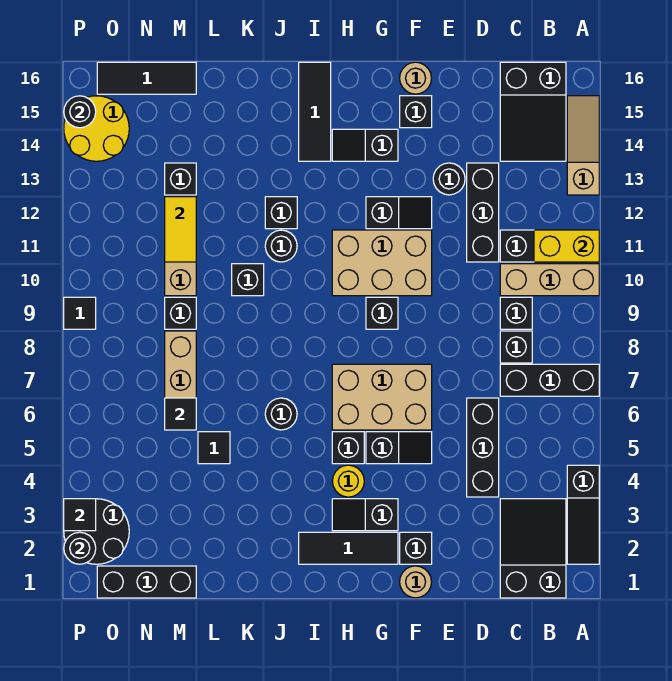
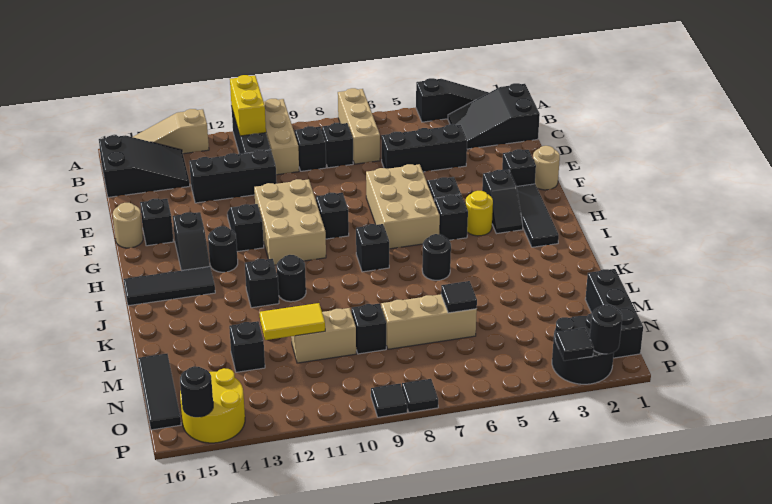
black brick A7:C7 level 1 -> tan brick A7:C7 level 1
black round brick E13 level 1 -> black round brick H13 level 1
black brick K10 level 1 -> black brick I8 level 1
black tile L5 level 1 -> black tile P8 level 1

